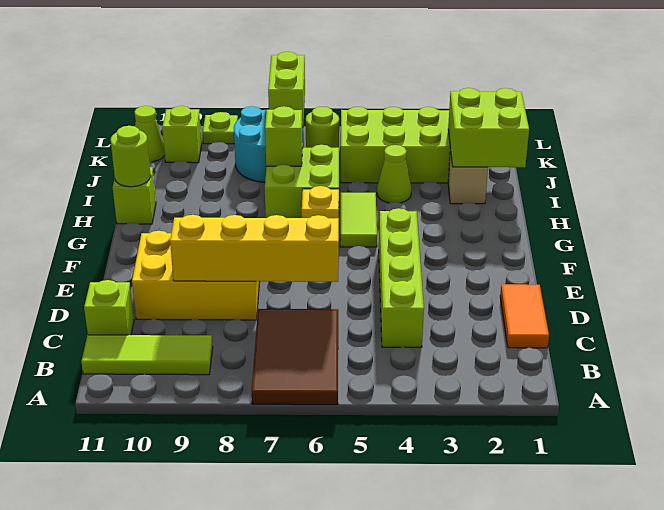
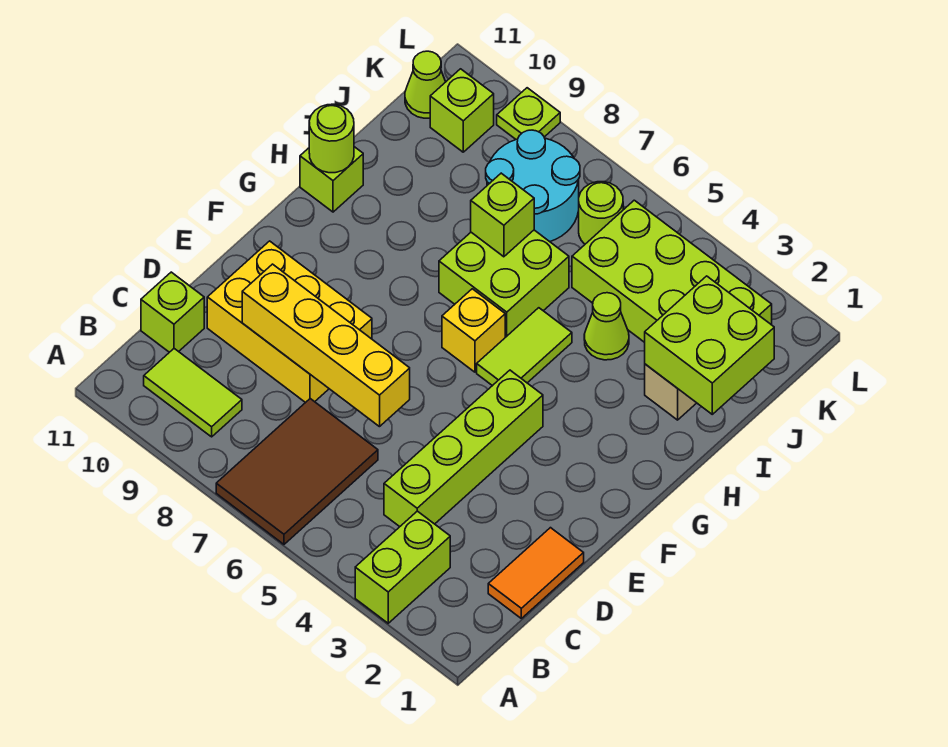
lime tile B9:B11 level 1 -> lime tile B9:B10 level 1
lime brick K7:L7 level 2 -> lime brick A3:B3 level 1

